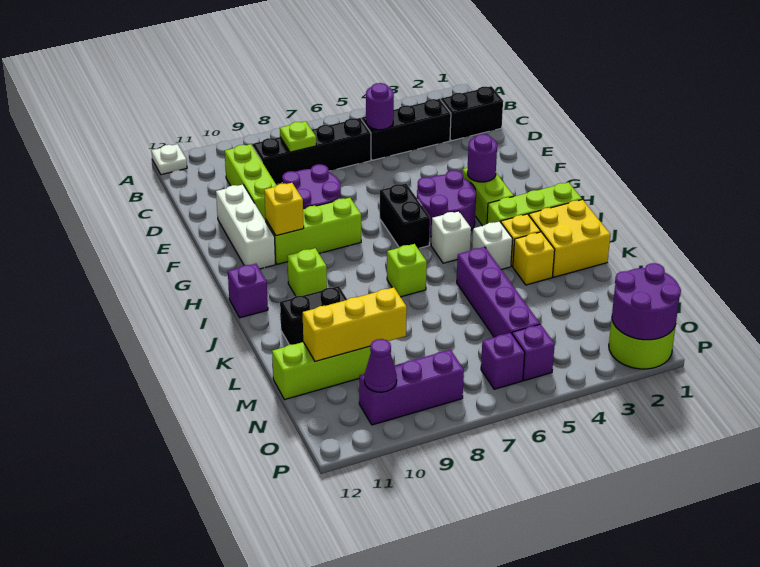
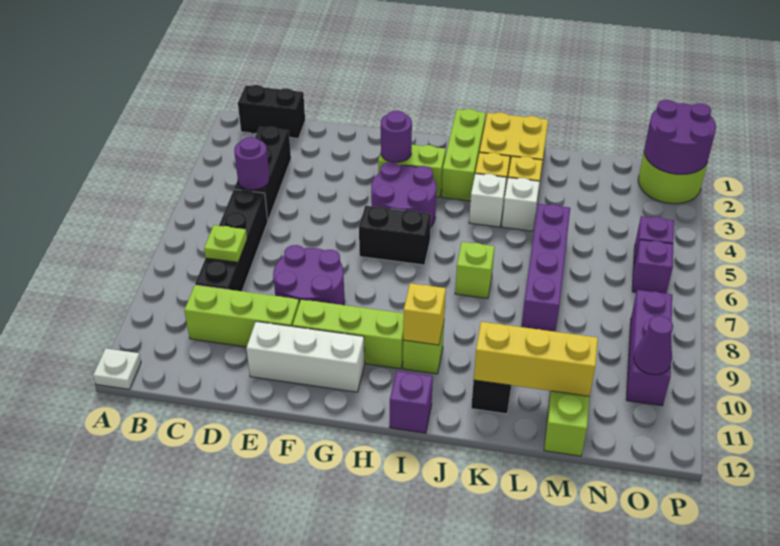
black brick C1:C2 level 1 -> black brick B1:C1 level 1
lime brick G8:G10 level 1 -> lime brick F10:H10 level 1
yellow brick G10 level 2 -> yellow brick I10 level 2
white brick I5 level 1 -> white brick K4 level 1
purple brick K5:N5 level 1 -> purple brick L5:L8 level 1
yellow brick M9:M11 level 2 -> yellow brick K11:M11 level 2

